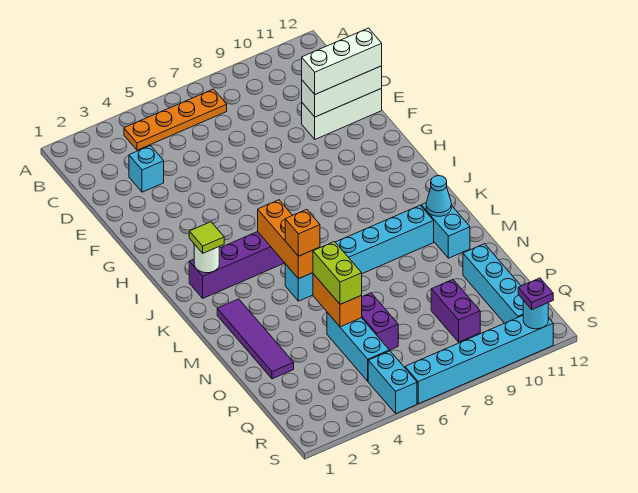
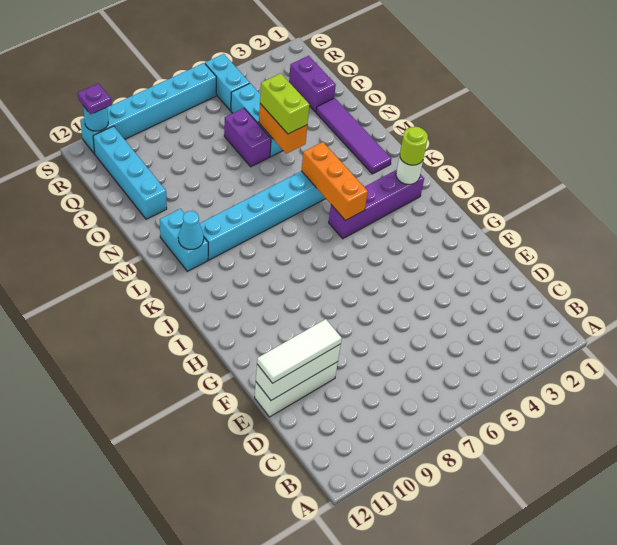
orange plate B4:B7 level 1 -> none
cyan brick D3 level 1 -> none
white brick E10:E12 level 3 -> white tile E10:E12 level 3
lime tile J2 level 3 -> lime round brick J2 level 3
orange brick L5 level 3 -> none
purple brick P9:Q9 level 1 -> purple brick P2:Q2 level 1

